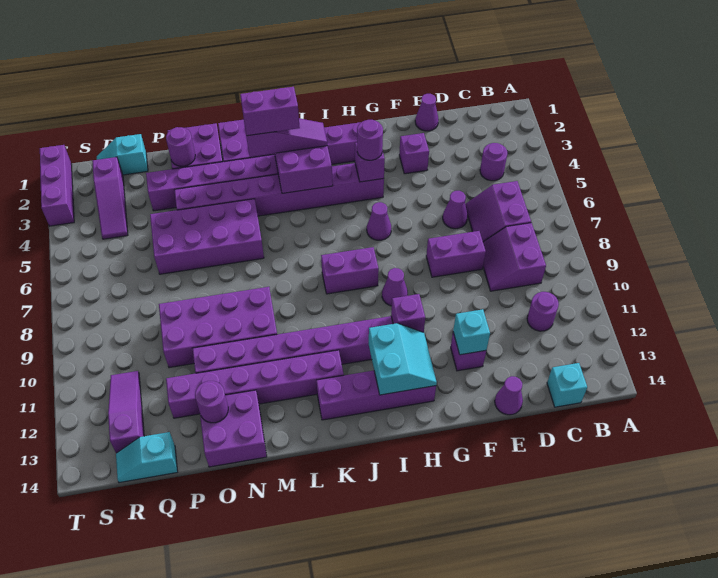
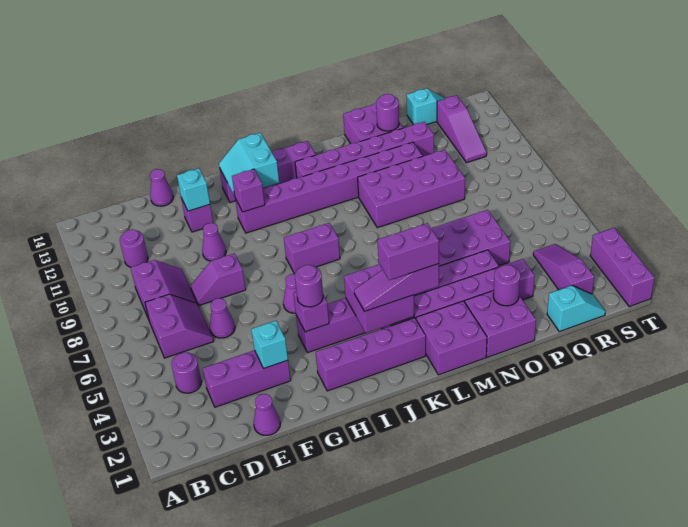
cyan brick C14 level 1 -> cyan brick F3 level 2
purple brick E8:F8 level 1 -> purple slope E8:F8 level 1 top F
purple brick F3 level 1 -> purple brick D3:F3 level 1
purple cone H9 level 1 -> purple cone F10 level 1

